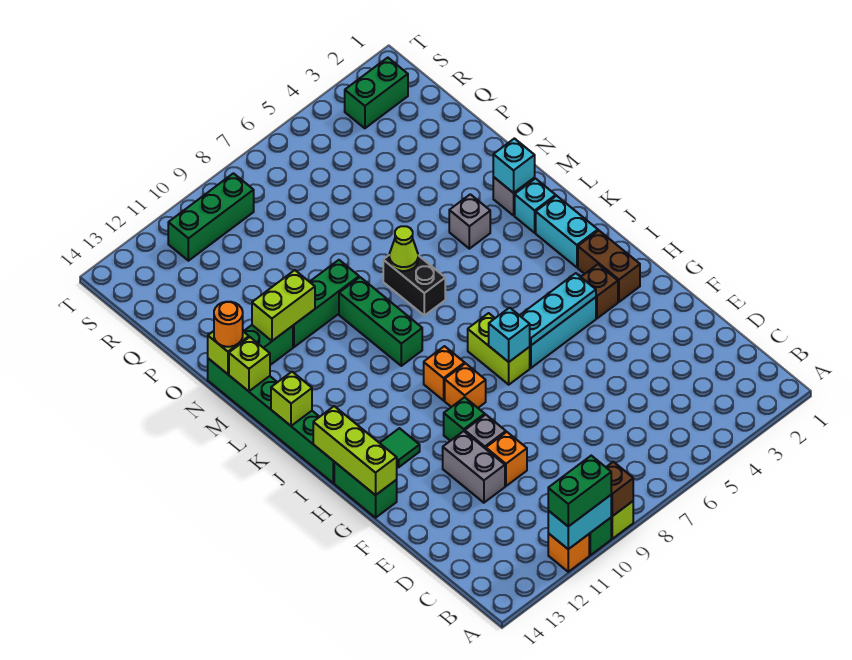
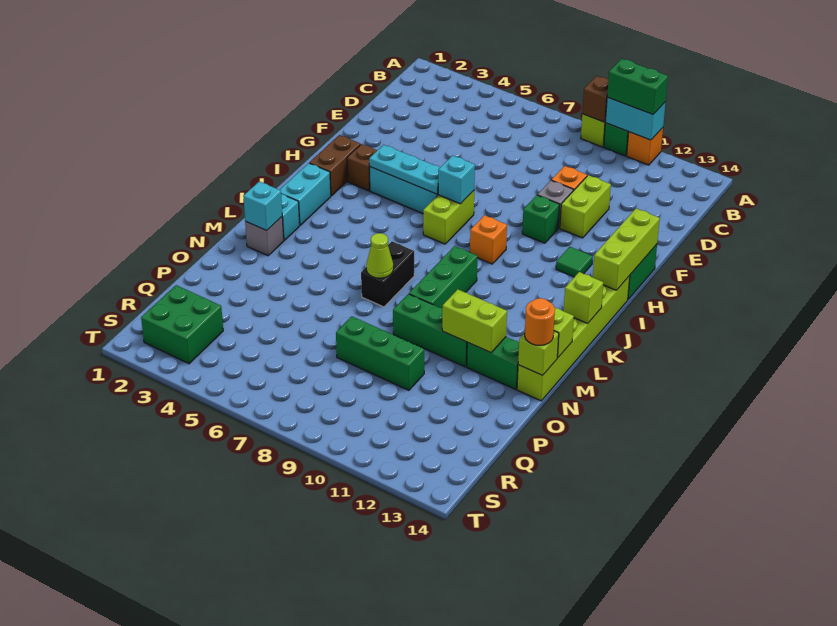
grey brick E11:F11 level 1 -> lime brick E11:F11 level 1
orange brick H9 level 1 -> none
green brick I14:N14 level 1 -> lime brick I14:N14 level 1
grey brick M4 level 1 -> none
green brick S2:S3 level 1 -> green brick R2:S3 level 1
green brick S9:S11 level 1 -> green brick P8:P10 level 1

